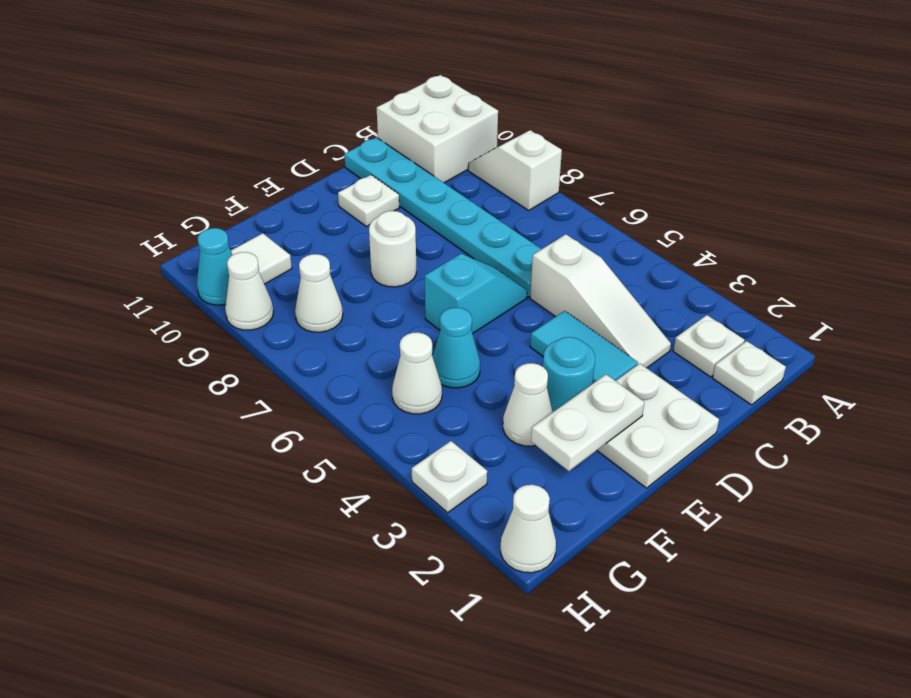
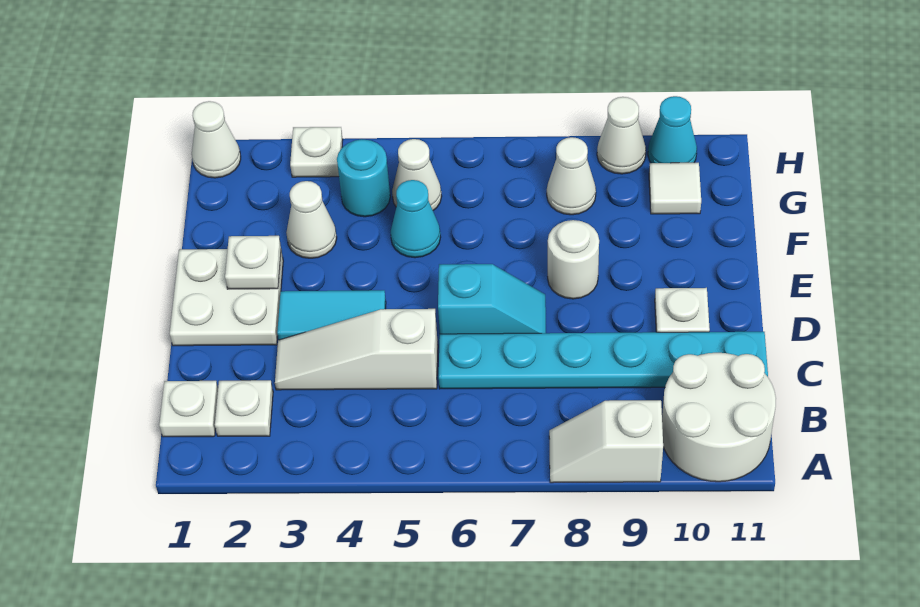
white slope A8:A9 level 1 top 8 -> white slope A8:A9 level 1 top 9
white brick A10:B11 level 1 -> white round brick A10:B11 level 1
cyan slope D6:E6 level 1 top E -> cyan slope D6:D7 level 1 top 6
white plate E2:F2 level 2 -> white plate E2 level 2
cyan round brick E3 level 1 -> cyan round brick G4 level 1

